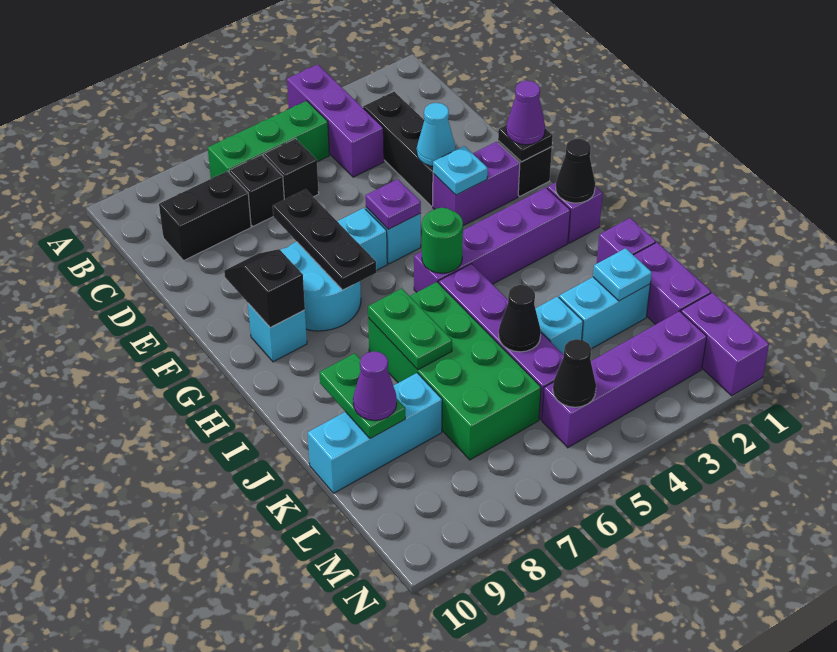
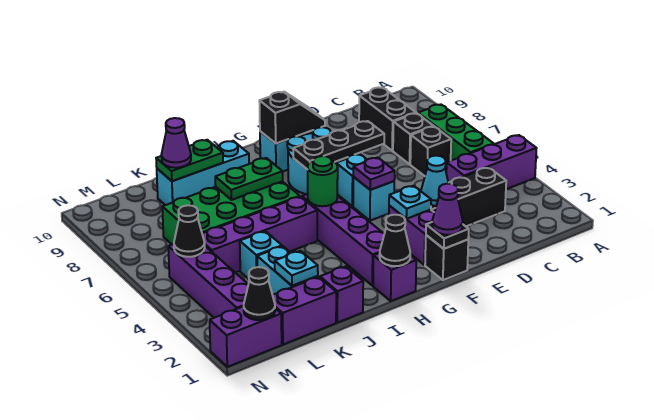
black cone K5 level 2 -> black cone M1 level 2
cyan brick K8:K10 level 1 -> cyan brick I9:K9 level 1

